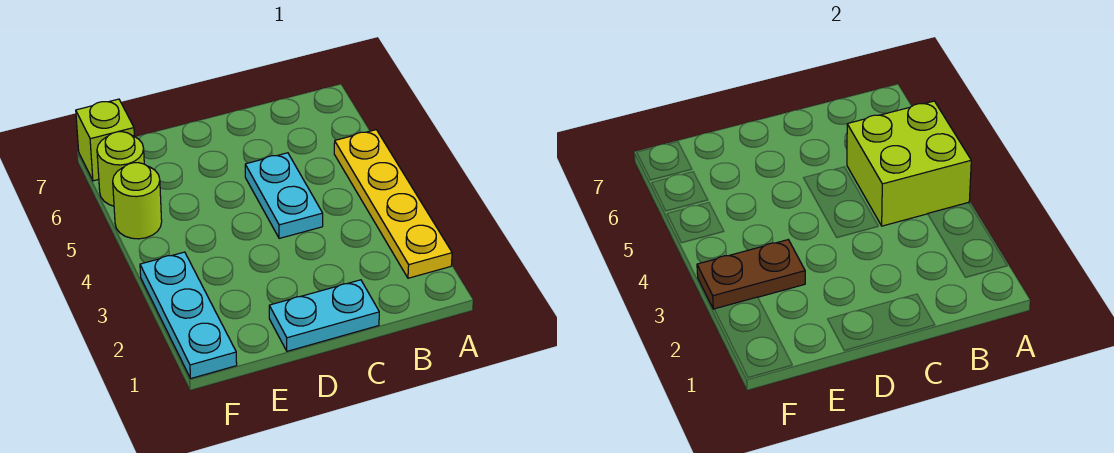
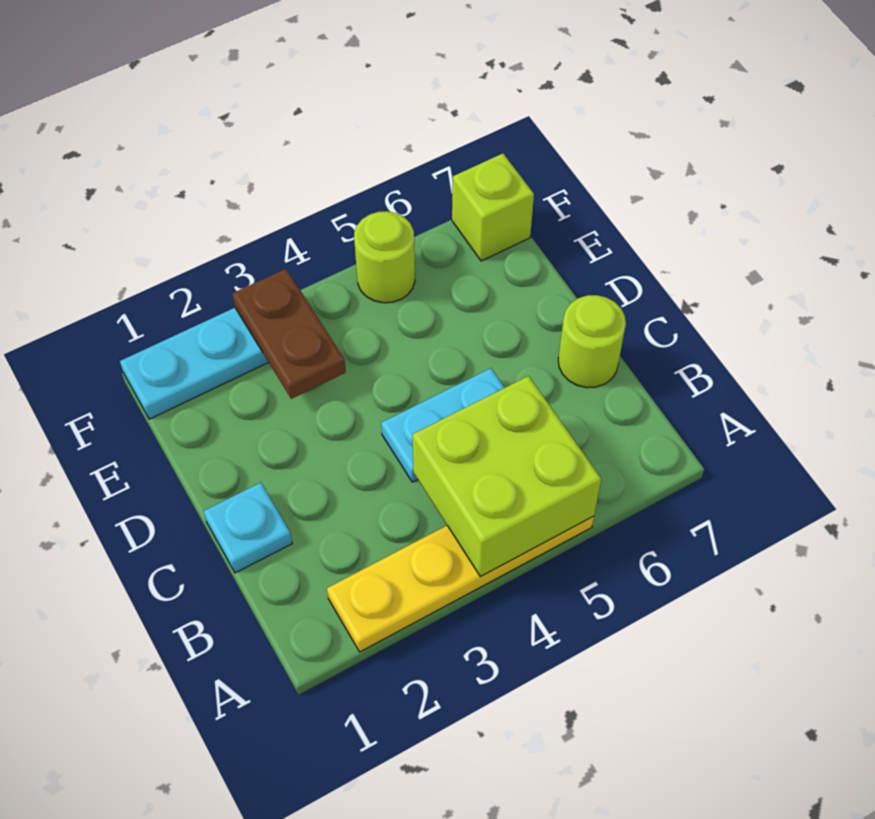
cyan plate C1:D1 level 1 -> cyan plate C1 level 1
lime round brick F6 level 1 -> lime round brick C7 level 1

